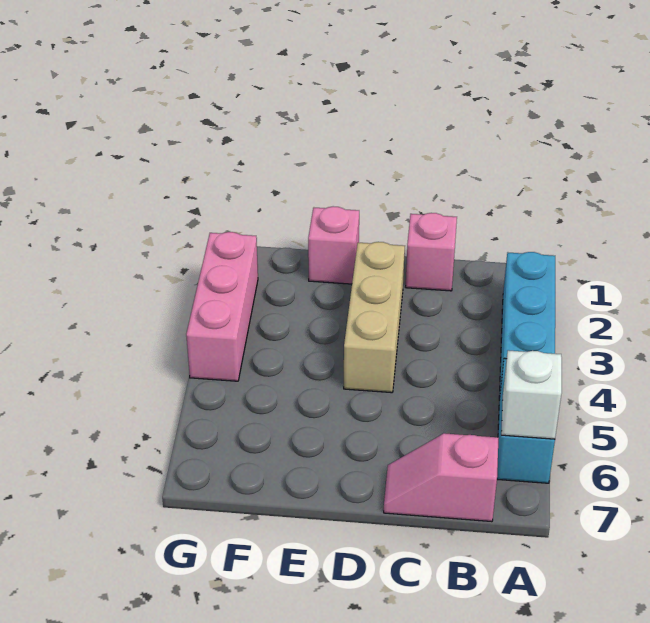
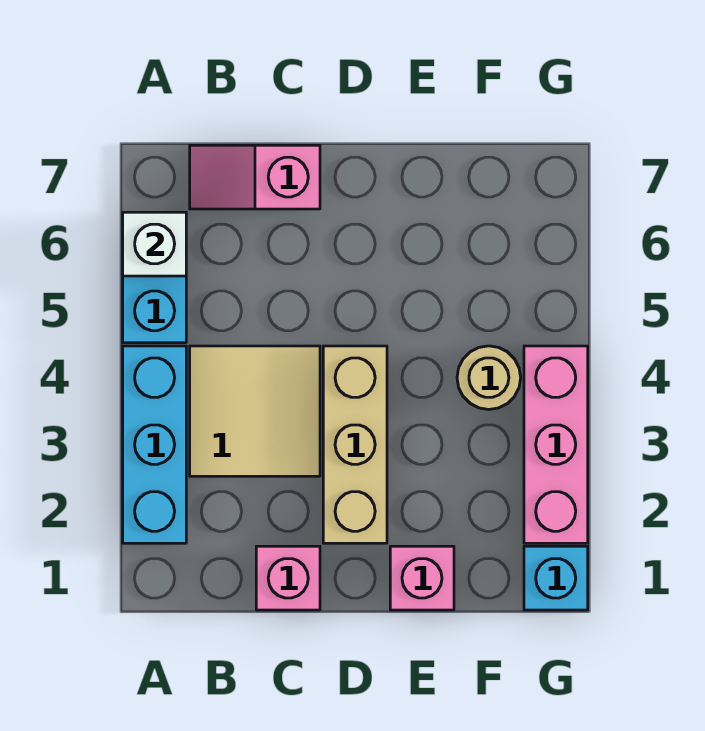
none -> tan tile B3:C4 level 1
pink slope B7:C7 level 1 top B -> pink slope B7:C7 level 1 top C
none -> tan round brick F4 level 1
none -> cyan brick G1 level 1

